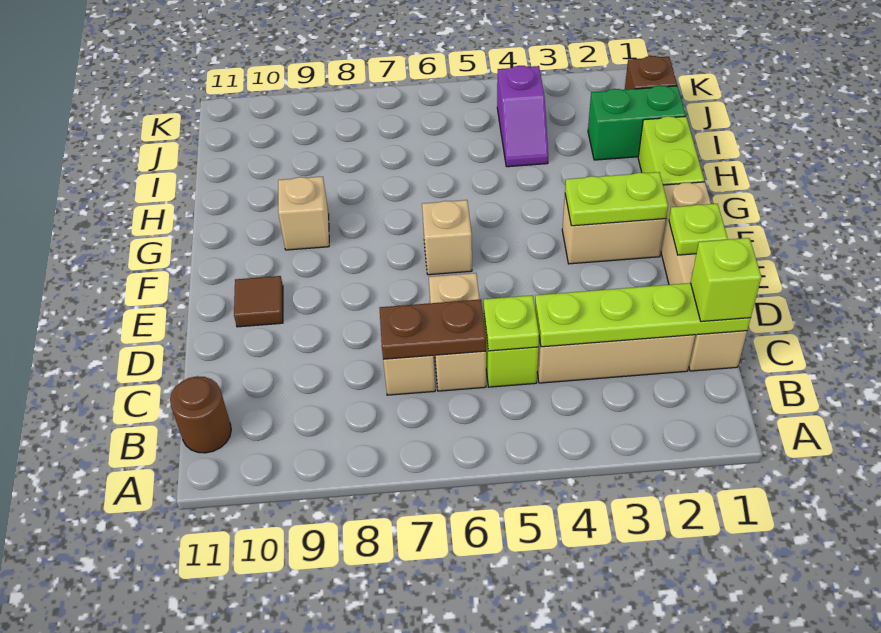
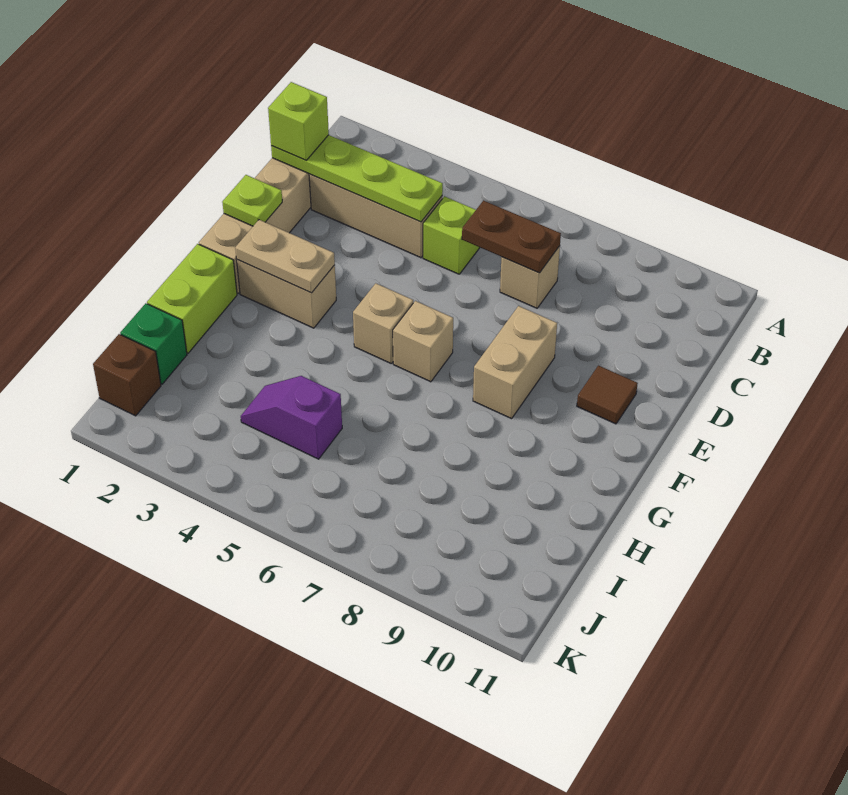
brown round brick B11 level 1 -> none
lime plate C5 level 2 -> none
tan brick C6:D6 level 1 -> tan brick E8:F8 level 1
lime plate F2:F3 level 2 -> tan plate F2:F3 level 2
tan brick G9 level 1 -> tan brick F5 level 1
green brick I1:I2 level 1 -> green brick I1 level 1
purple slope I4:J4 level 1 top J -> purple slope I4:I5 level 1 top 5

